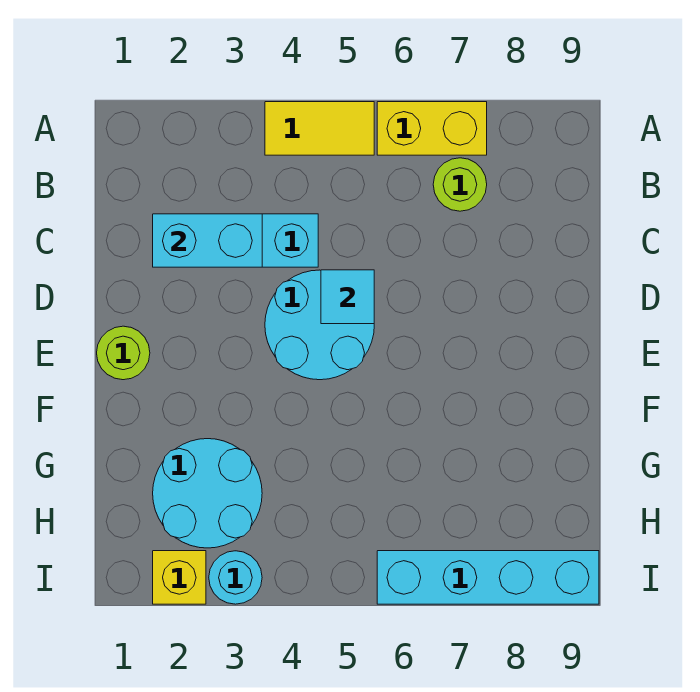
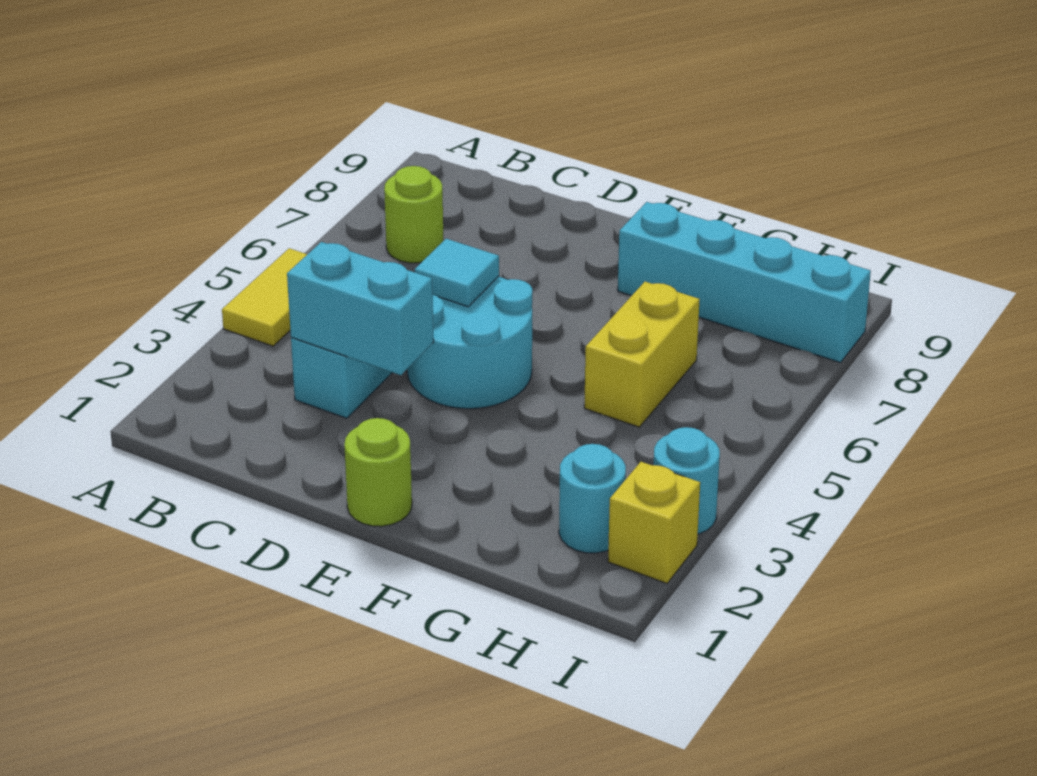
yellow brick A6:A7 level 1 -> yellow brick G5:G6 level 1
cyan brick C2:C3 level 2 -> cyan brick C3:D3 level 2
cyan round brick G2:H3 level 1 -> cyan round brick H2 level 1
cyan brick I6:I9 level 1 -> cyan brick F8:I8 level 1

